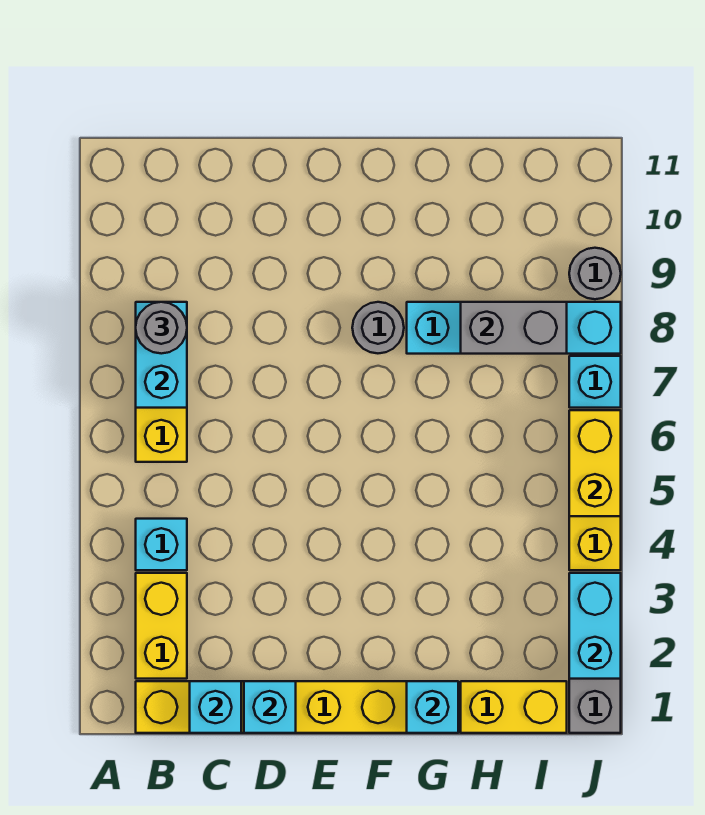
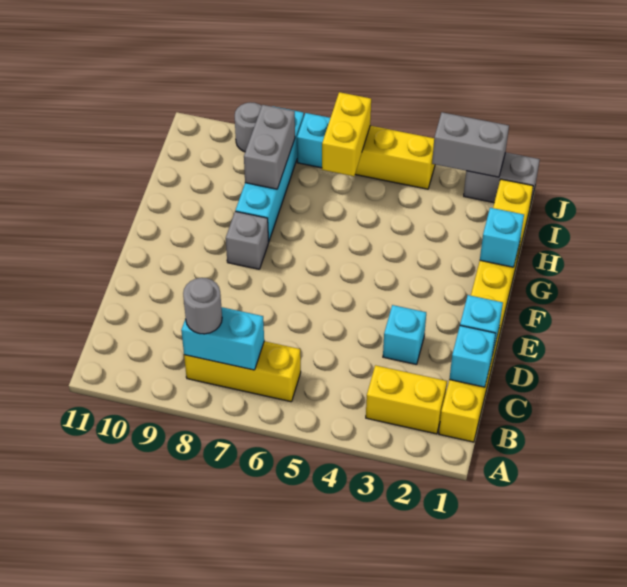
cyan brick B4 level 1 -> cyan brick D3 level 1
grey round brick F8 level 1 -> grey brick F8 level 1
cyan brick J2:J3 level 2 -> grey brick J2:J3 level 2
yellow brick J5:J6 level 2 -> yellow brick I6:J6 level 2

